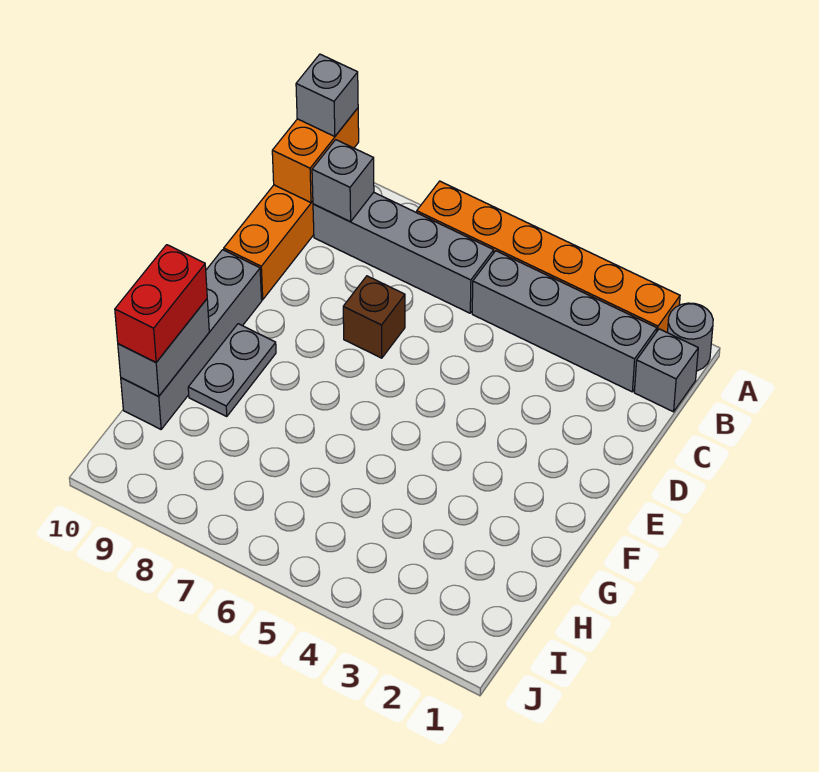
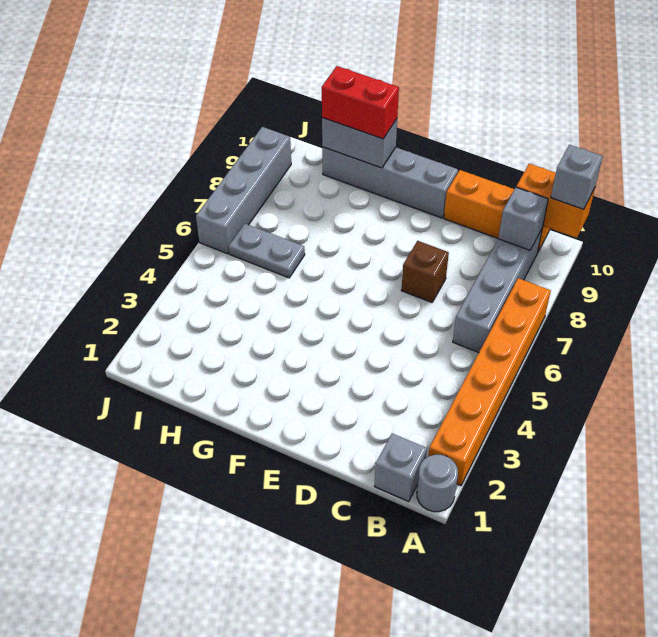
grey brick B2:B5 level 1 -> grey brick J6:J9 level 1
grey plate F9:G9 level 1 -> grey plate H6:I6 level 1

